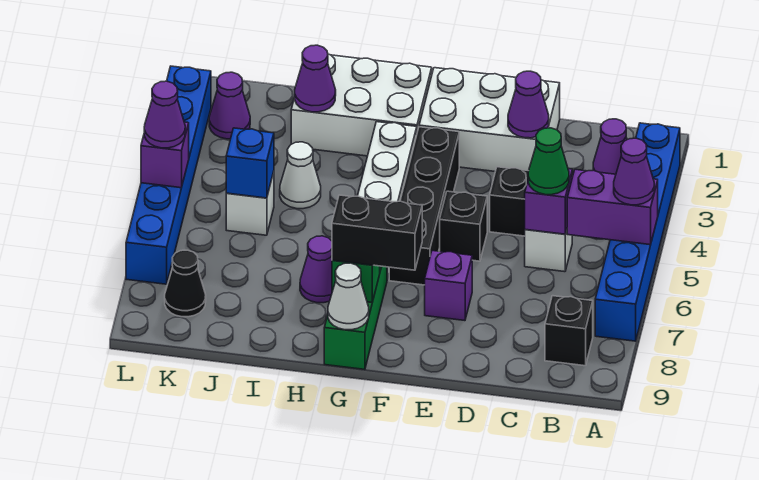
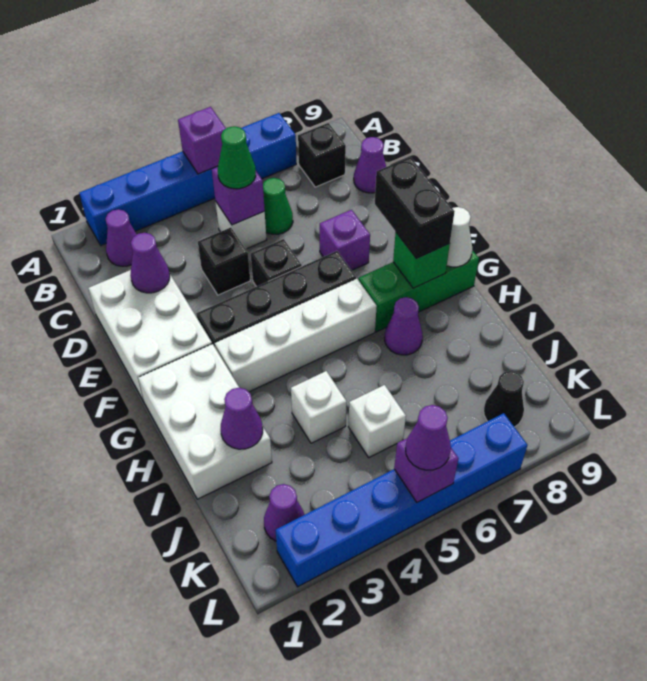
purple brick A5:B5 level 2 -> purple brick A5 level 2
purple cone A5 level 3 -> purple cone C9 level 1
none -> green cone C6 level 1
white cone I4 level 1 -> white brick I4 level 1
blue brick J5 level 2 -> none

